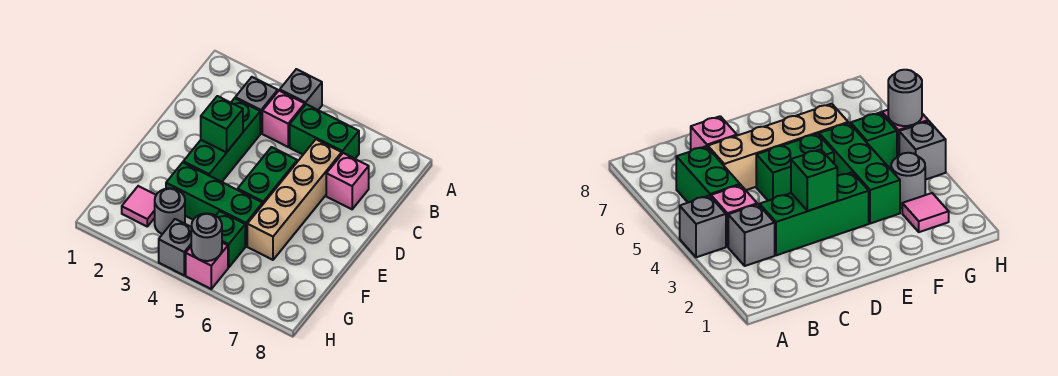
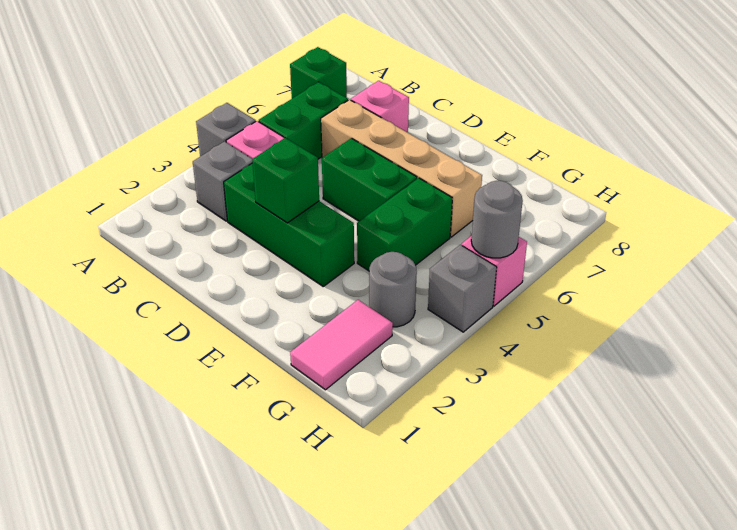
green brick F3:F5 level 1 -> green brick F4:F5 level 1
pink tile G2 level 1 -> pink tile G1:G2 level 1
green brick G5 level 1 -> green brick A7 level 1

